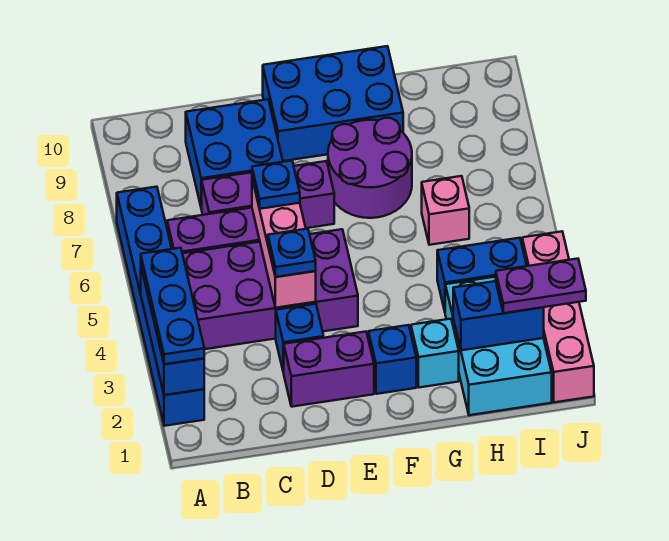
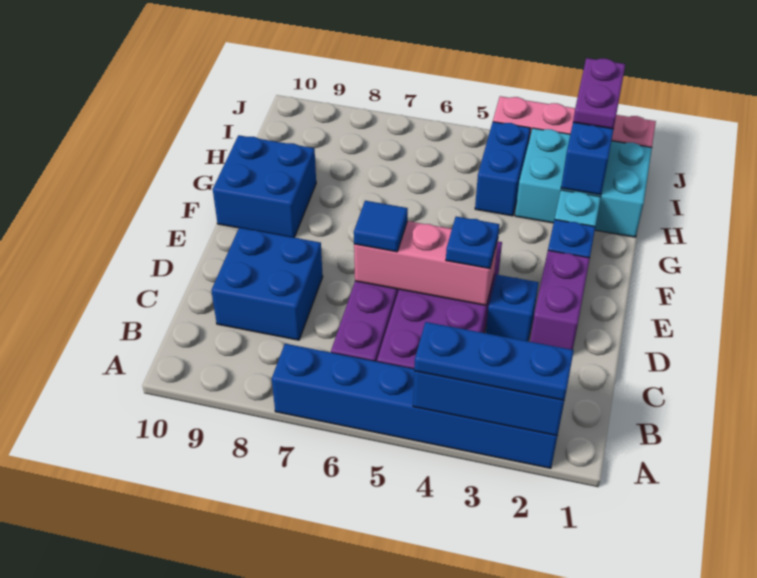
purple brick C7:E7 level 1 -> none
blue plate D6 level 3 -> blue tile D6 level 3
blue brick E9:G10 level 1 -> blue brick F9:G10 level 1
purple round brick F7:G8 level 1 -> none
pink brick H6 level 1 -> none

